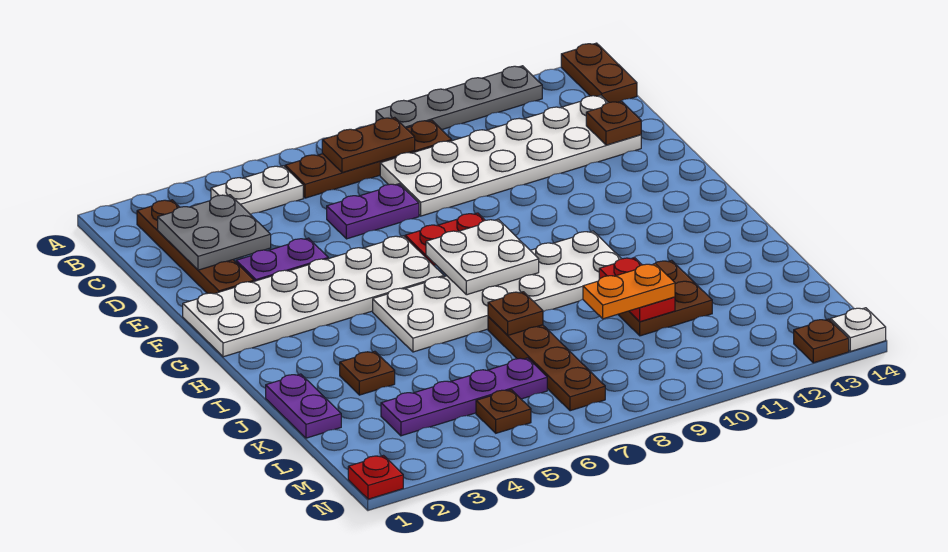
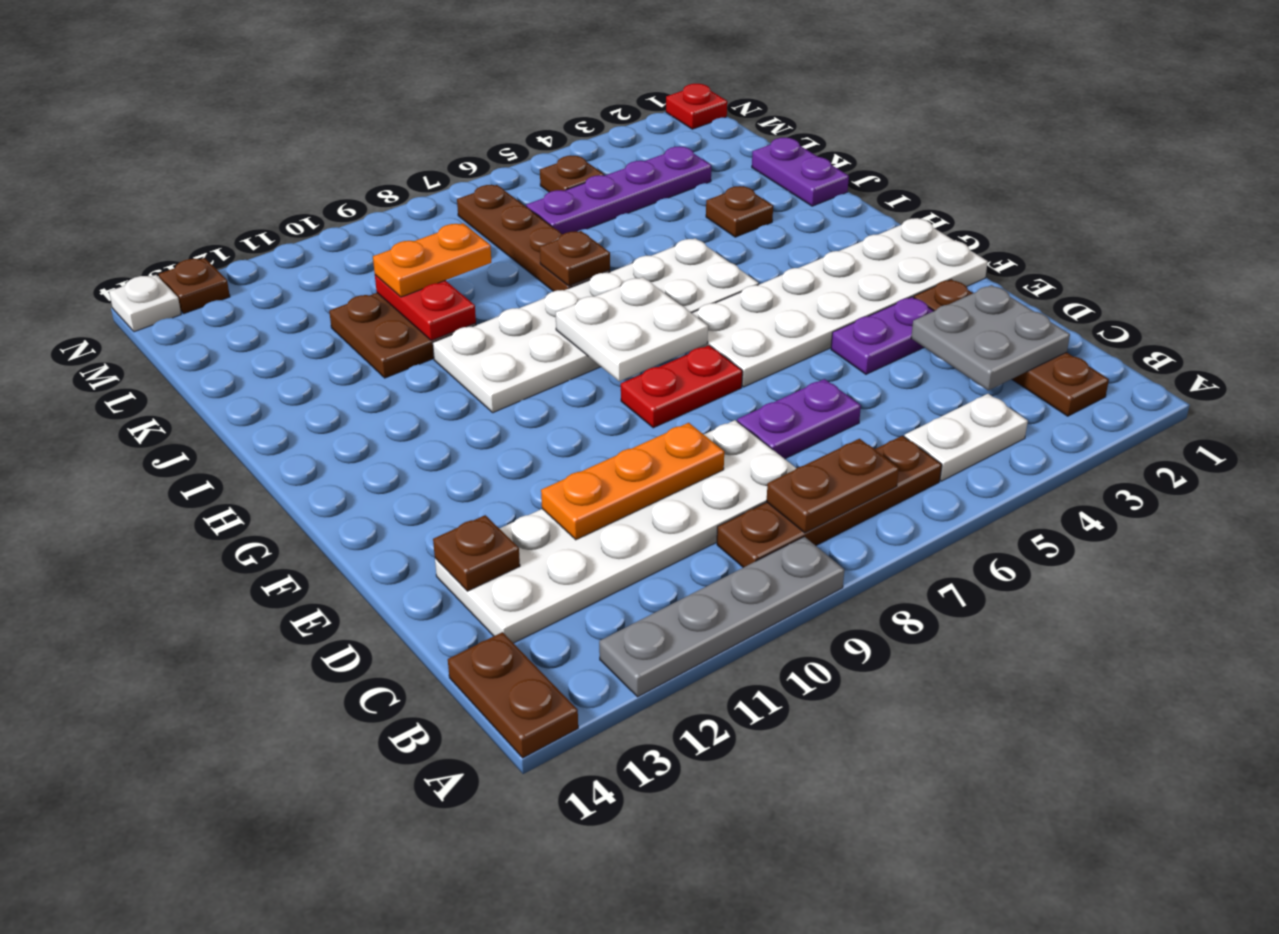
none -> orange plate D9:D11 level 2

